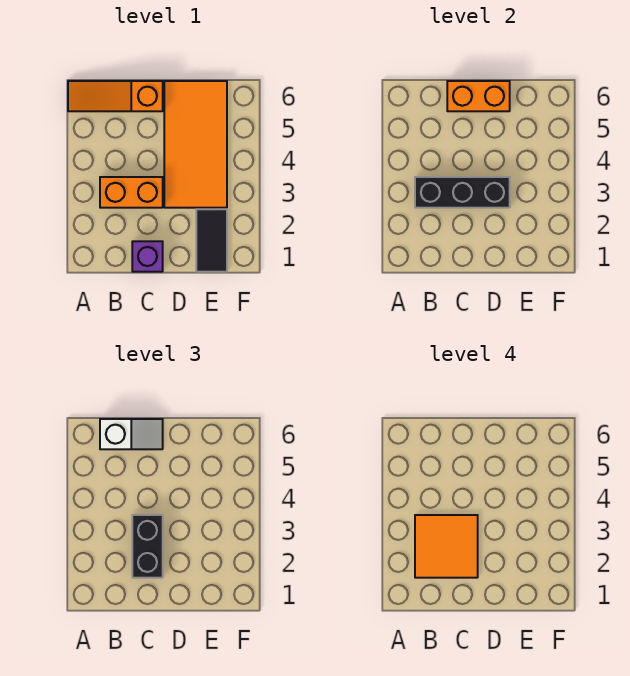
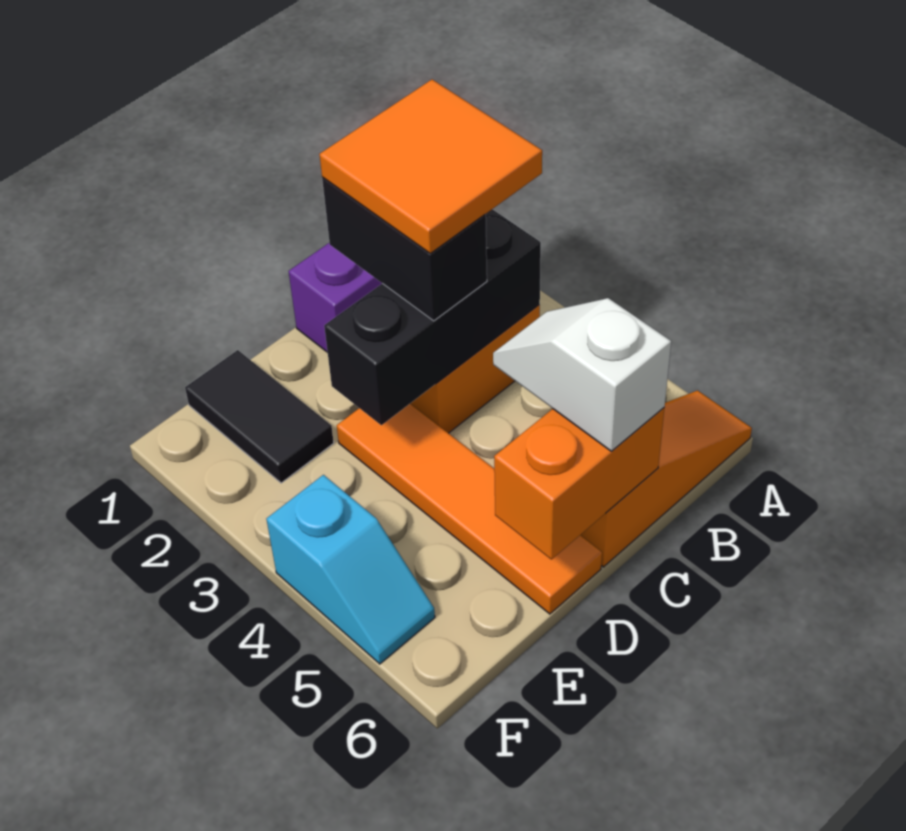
white slope B6:C6 level 3 top B -> white slope C5:C6 level 3 top 6
orange tile D3:E6 level 1 -> orange tile D3:D6 level 1
none -> cyan slope F4:F5 level 1 top 4

